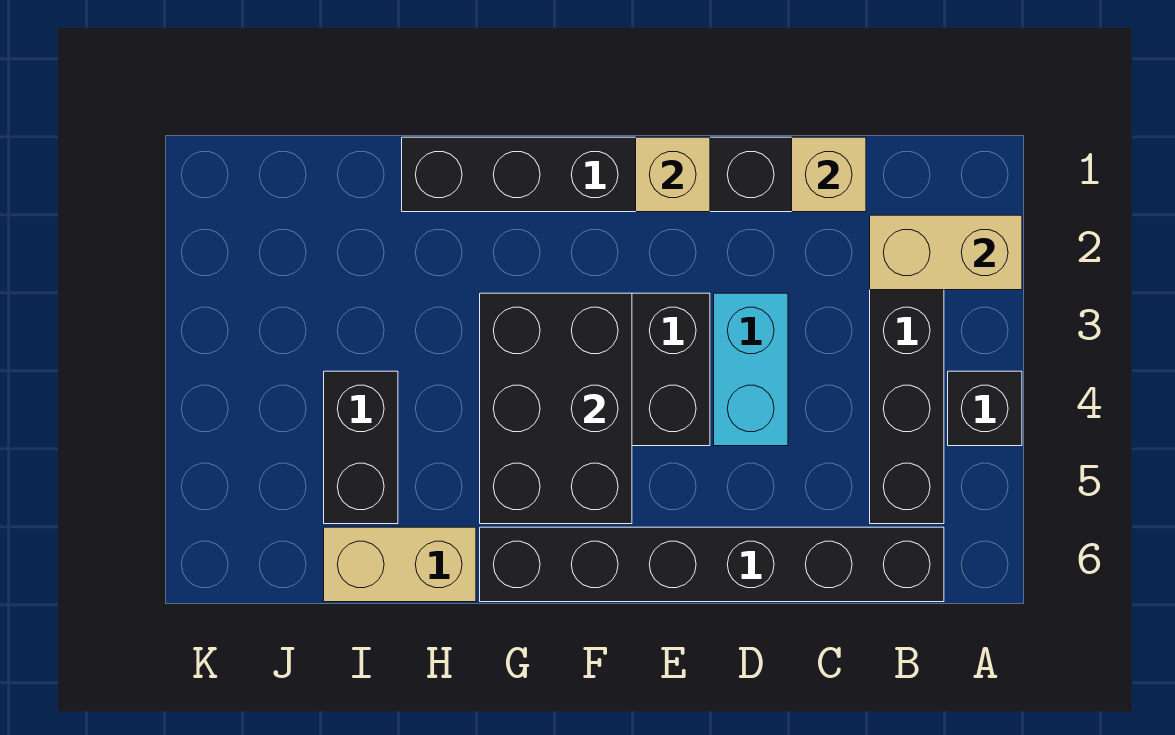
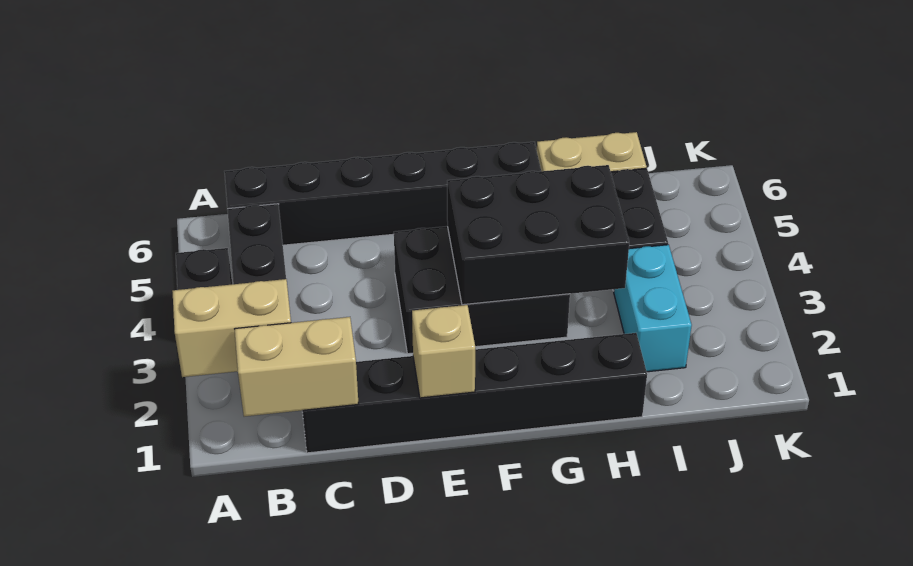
tan brick C1 level 2 -> tan brick B1:C1 level 2
cyan brick D3:D4 level 1 -> cyan brick I2:I3 level 1
black brick F3:G5 level 2 -> black brick F3:H4 level 2

